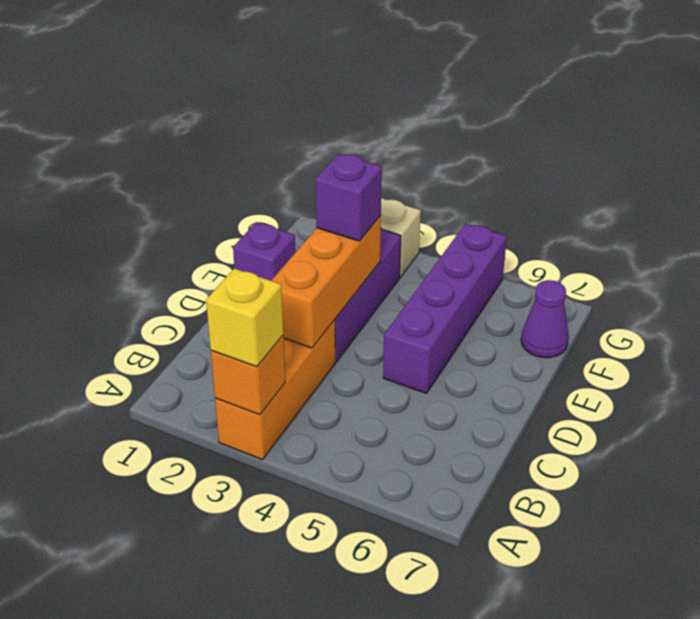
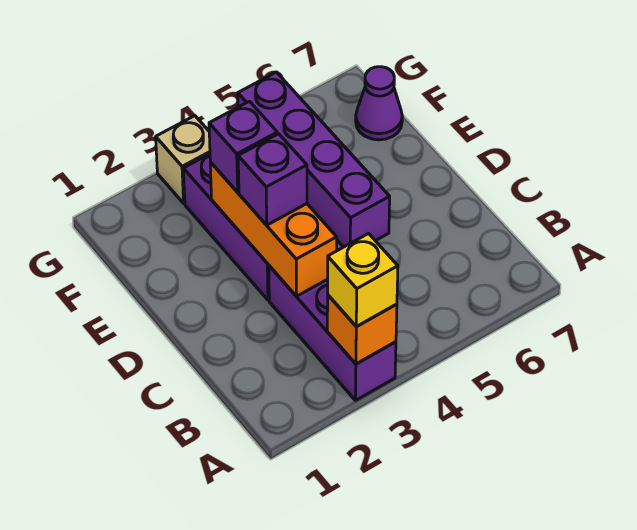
orange brick A3:C3 level 1 -> purple brick A3:C3 level 1
purple brick E1 level 1 -> purple brick D3 level 3

